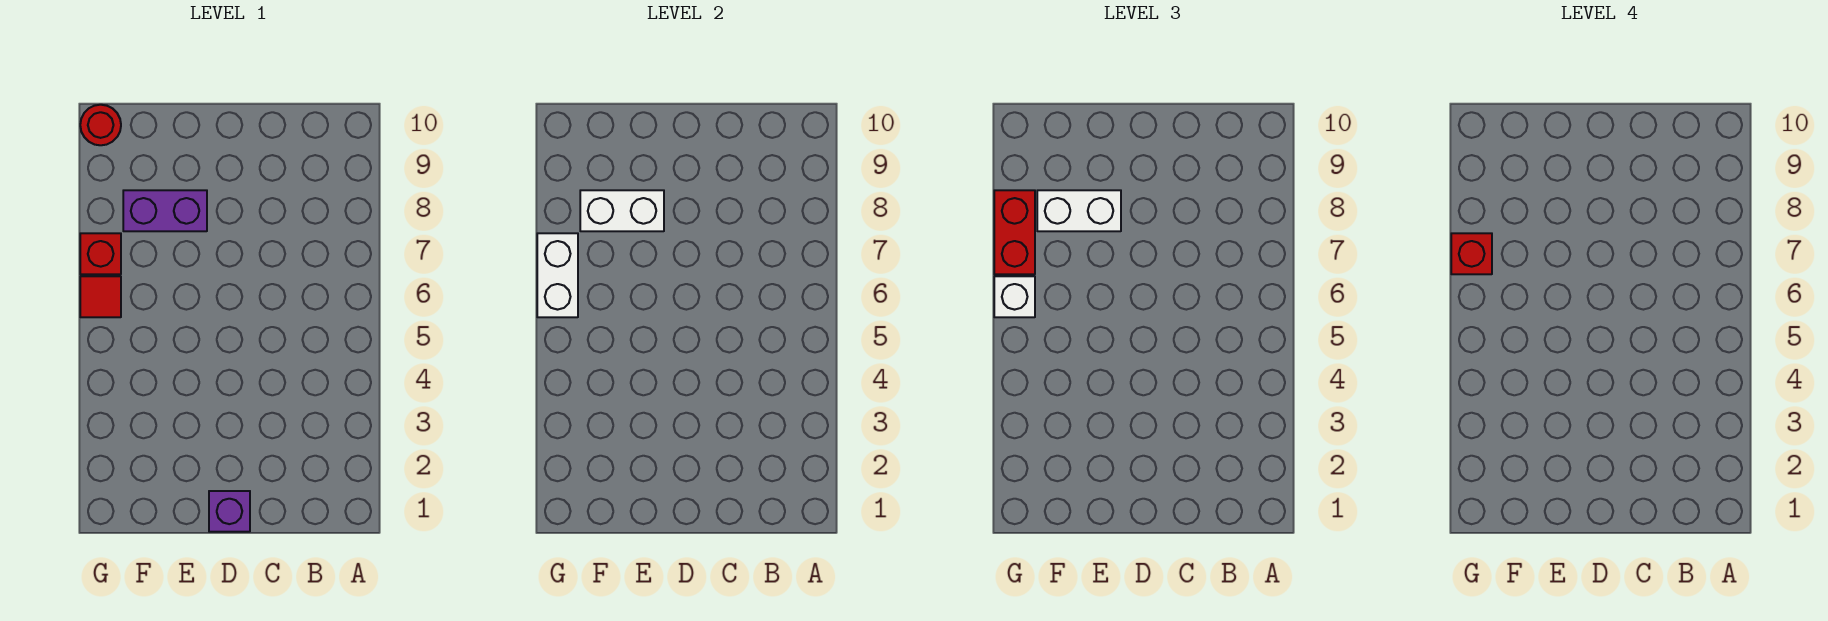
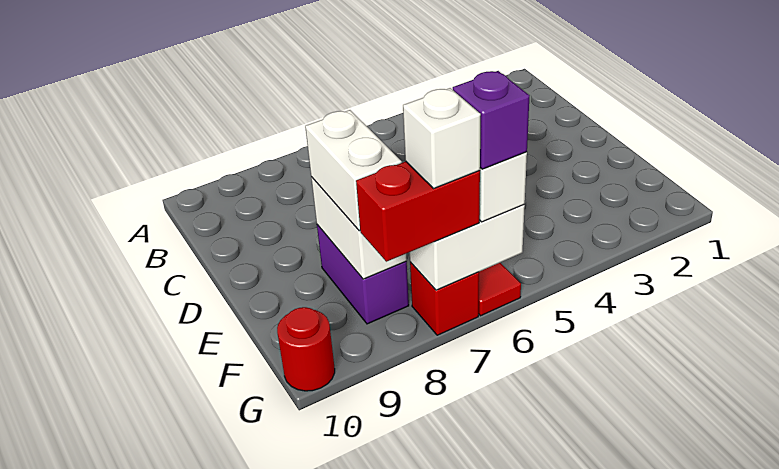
purple brick D1 level 1 -> purple brick G6 level 4
red brick G7 level 4 -> white brick G7 level 4

